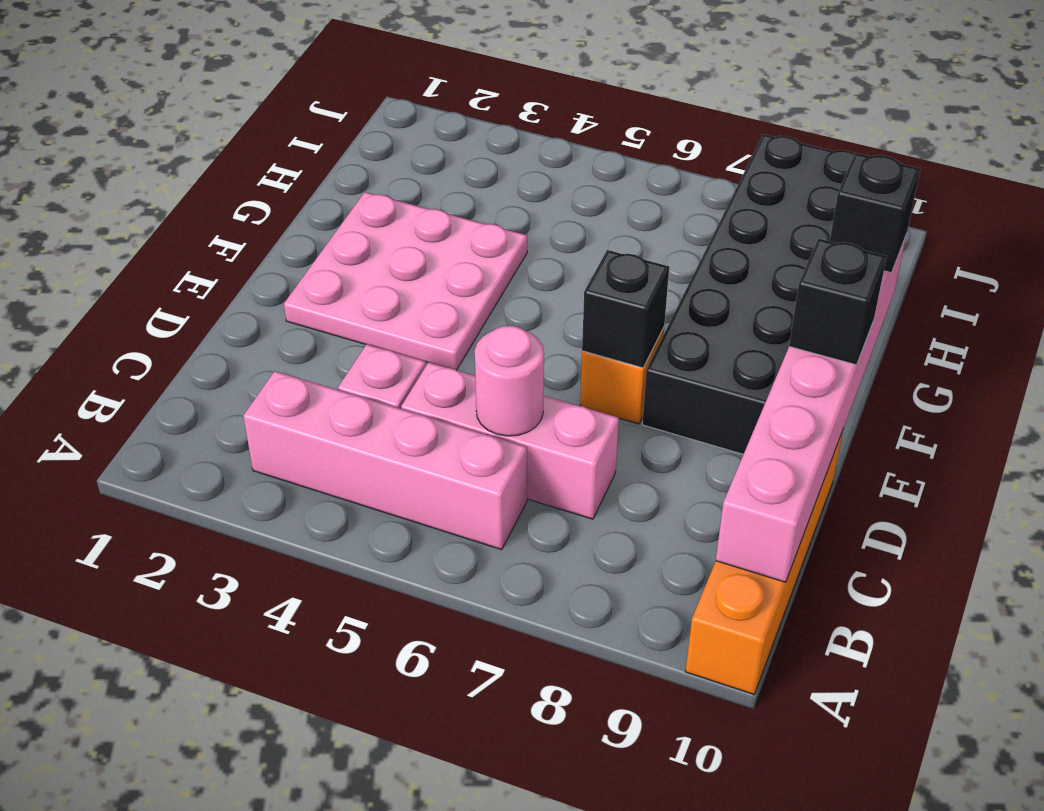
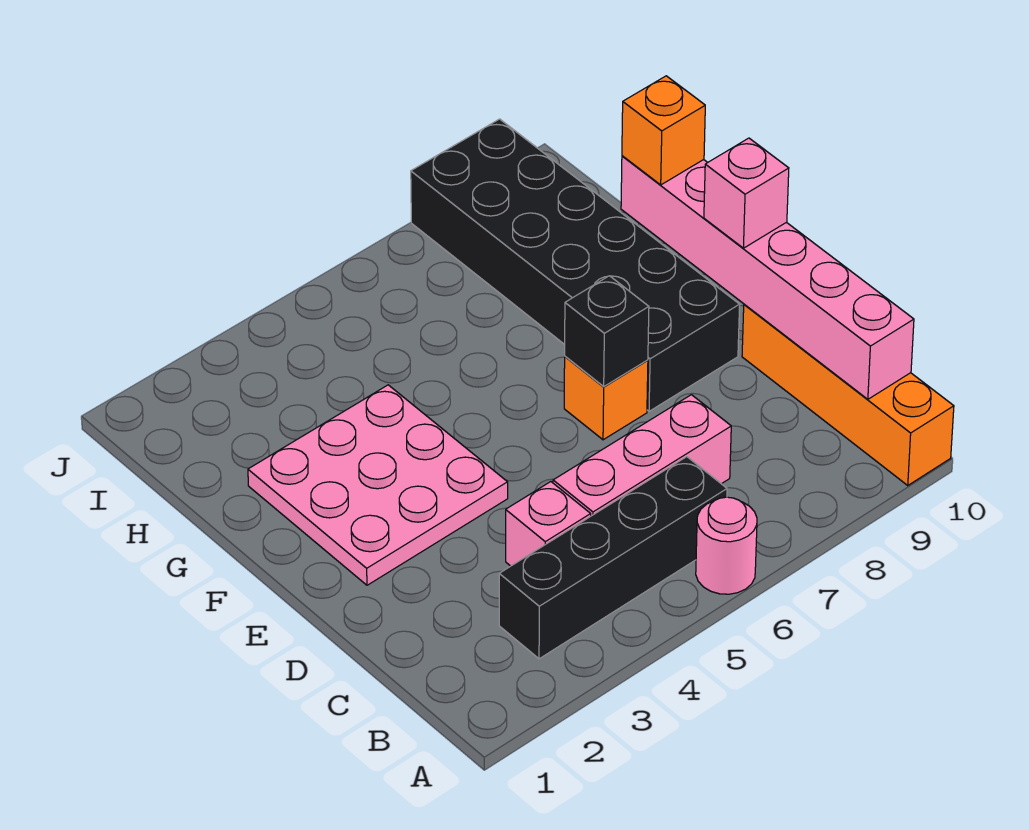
pink brick B3:B6 level 1 -> black brick B3:B6 level 1
pink round brick C6 level 2 -> pink round brick A6 level 1
black brick E10 level 3 -> pink brick E10 level 3
black brick G10 level 3 -> orange brick G10 level 3

